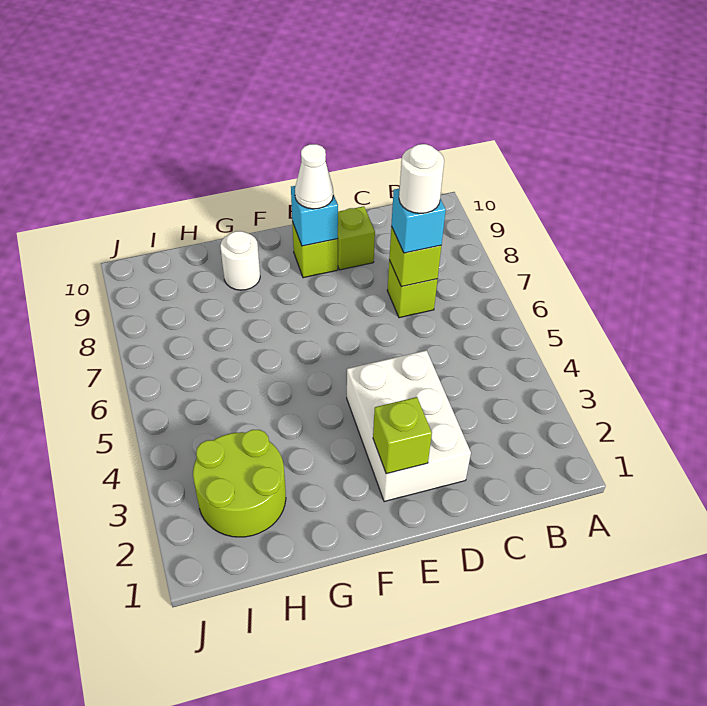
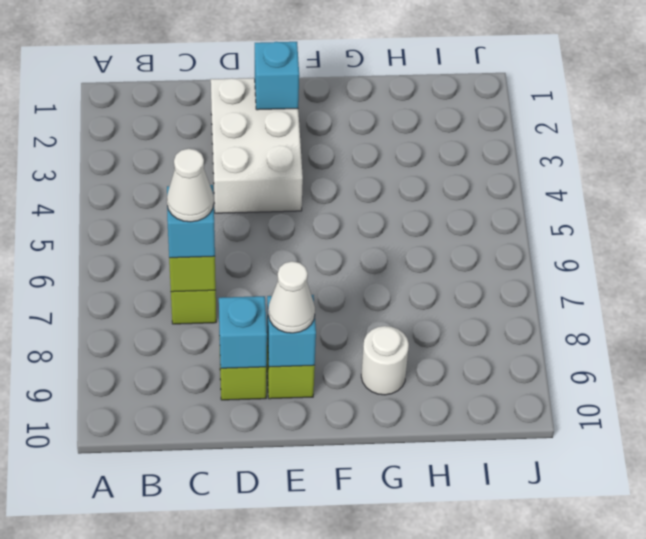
white round brick C7 level 4 -> white cone C7 level 4
none -> cyan brick D9 level 2
lime brick E2 level 2 -> cyan brick E2 level 2
lime round brick H2:I3 level 1 -> none

